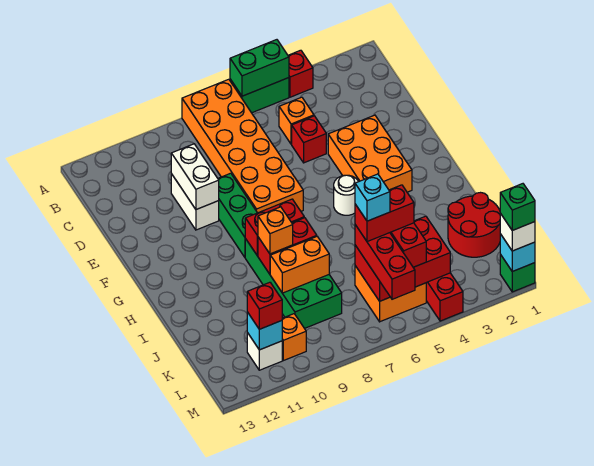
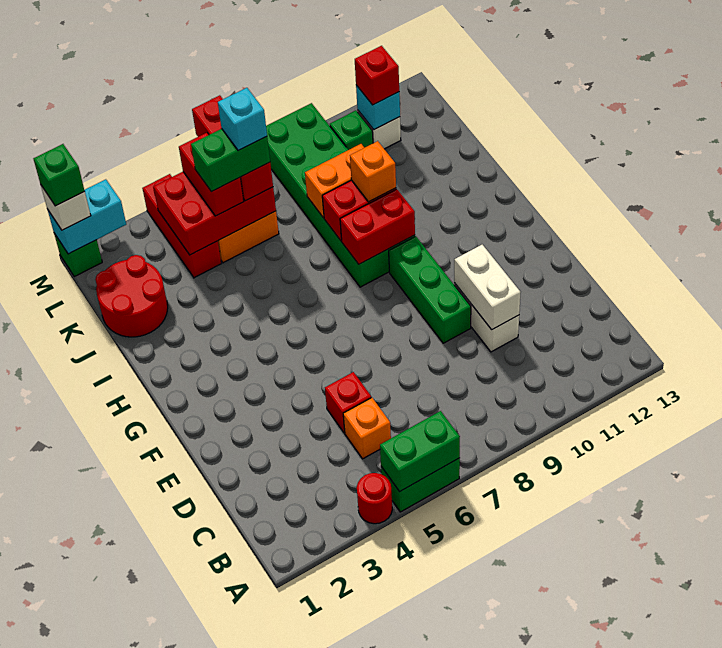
red brick A4 level 1 -> red round brick A4 level 1
orange brick A7:F8 level 1 -> none
orange brick E3:G4 level 1 -> none
white round brick G5 level 1 -> none
green brick H8:K9 level 1 -> green brick H8:M9 level 1
red brick K5:K6 level 4 -> green brick K5:K6 level 4
orange brick L10 level 1 -> green brick L10 level 1
cyan brick M1 level 2 -> cyan brick M1:M2 level 2

